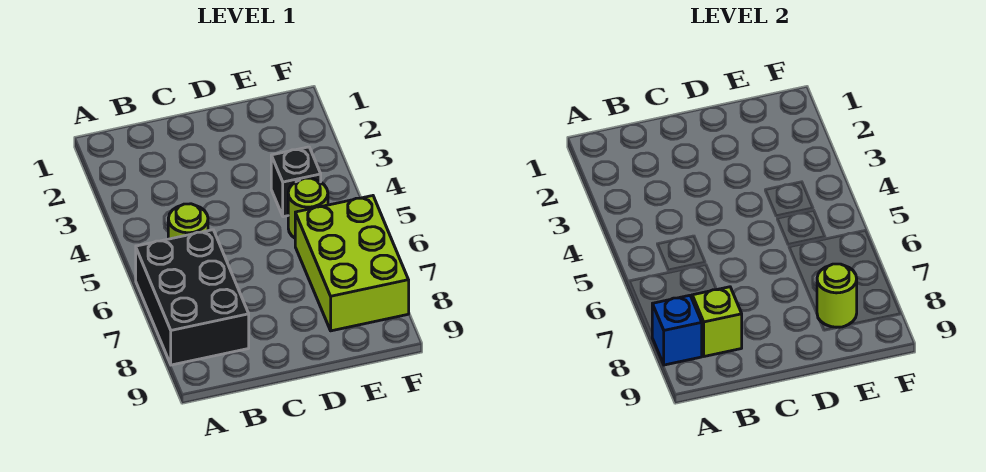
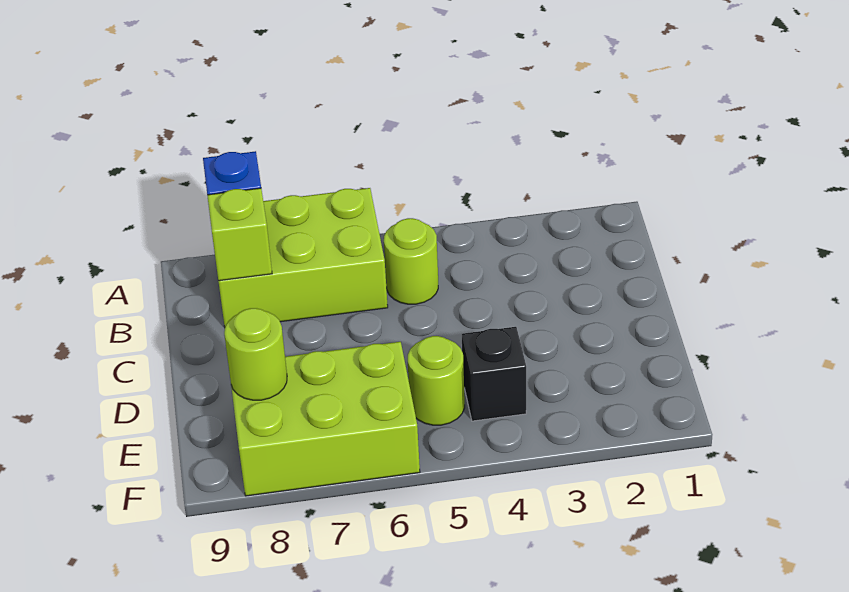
black brick A6:B8 level 1 -> lime brick A6:B8 level 1

